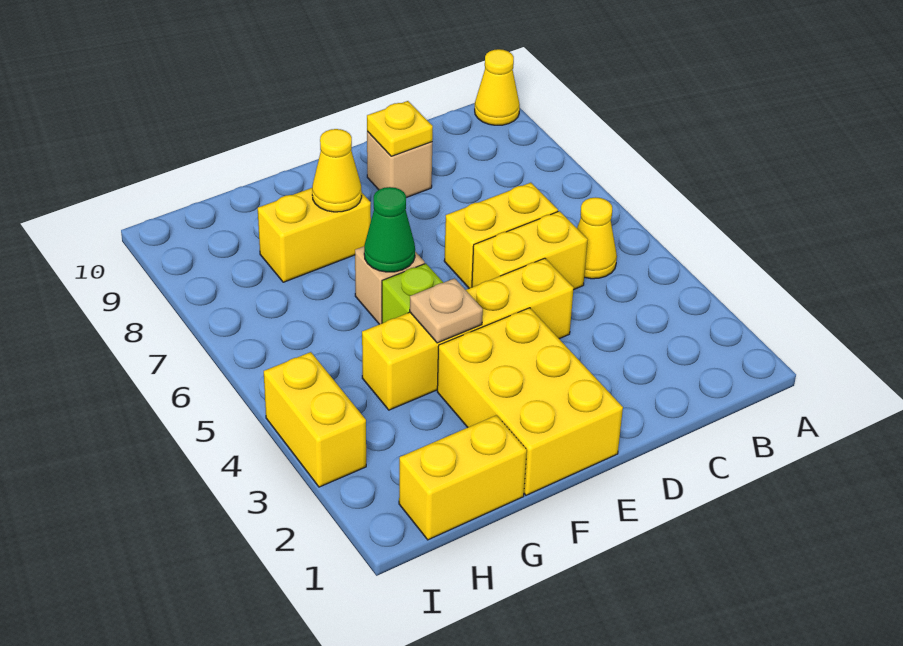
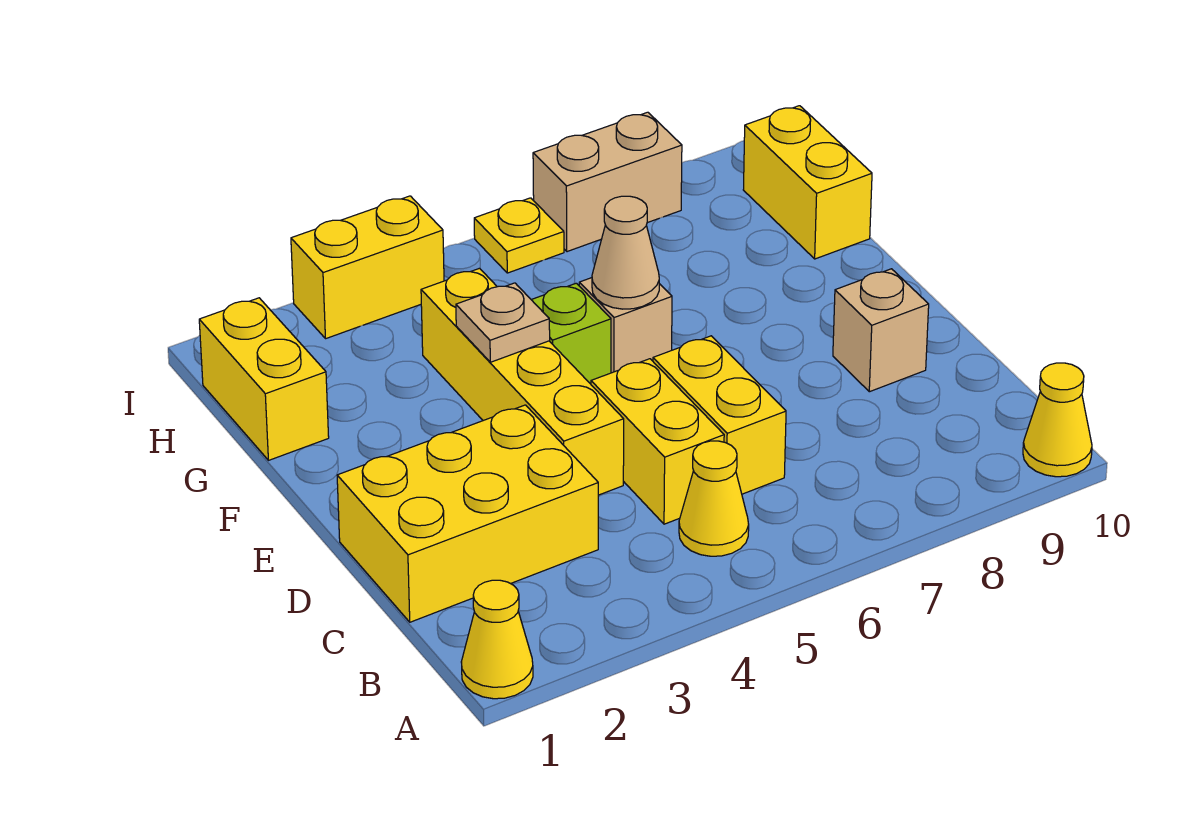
yellow plate D9 level 2 -> yellow plate I6 level 1
yellow brick E1:F3 level 1 -> yellow brick C1:D3 level 1
green cone F6 level 2 -> tan cone F6 level 2
yellow brick F8:G8 level 1 -> yellow brick G10:H10 level 1
yellow cone F8 level 2 -> yellow cone A1 level 1
none -> tan brick I7:I8 level 1

